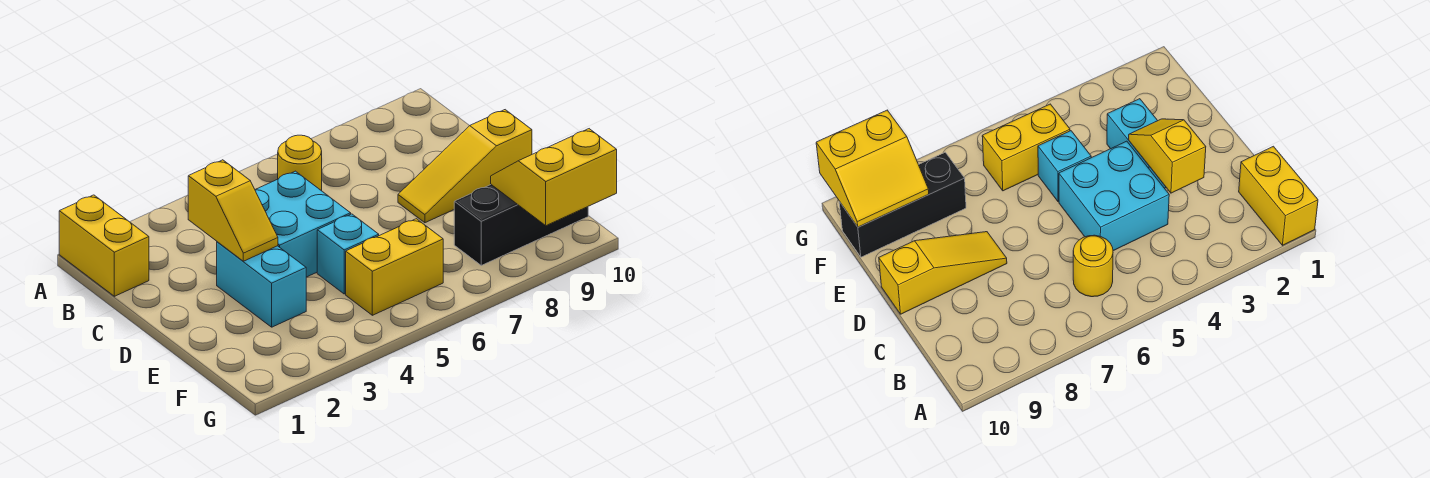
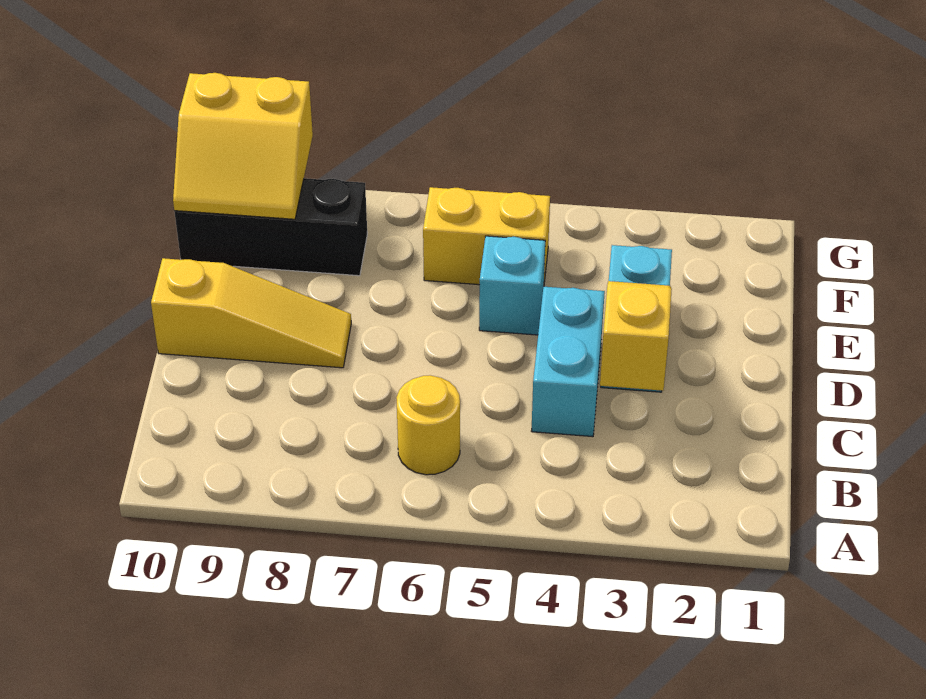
yellow brick A1:B1 level 1 -> none
cyan brick C4:D5 level 1 -> cyan brick C4:D4 level 1

